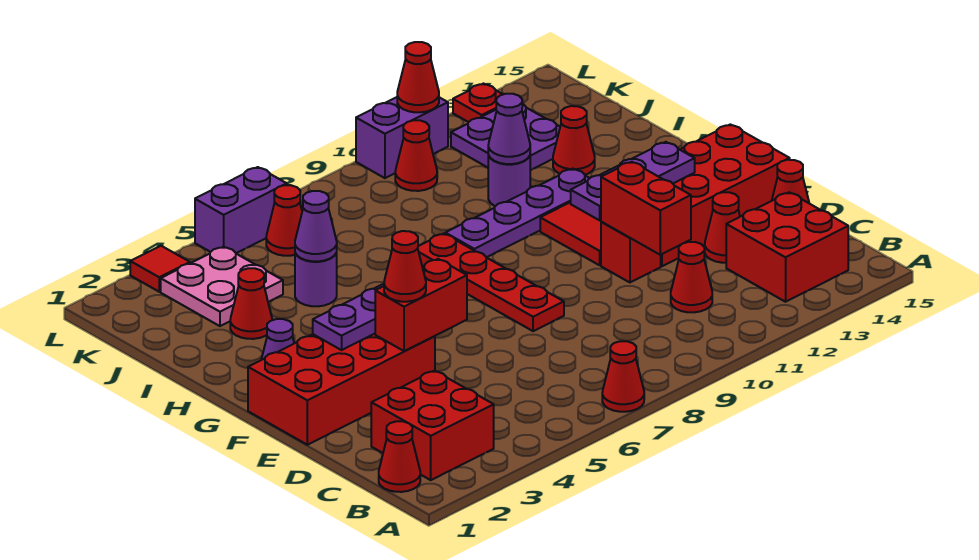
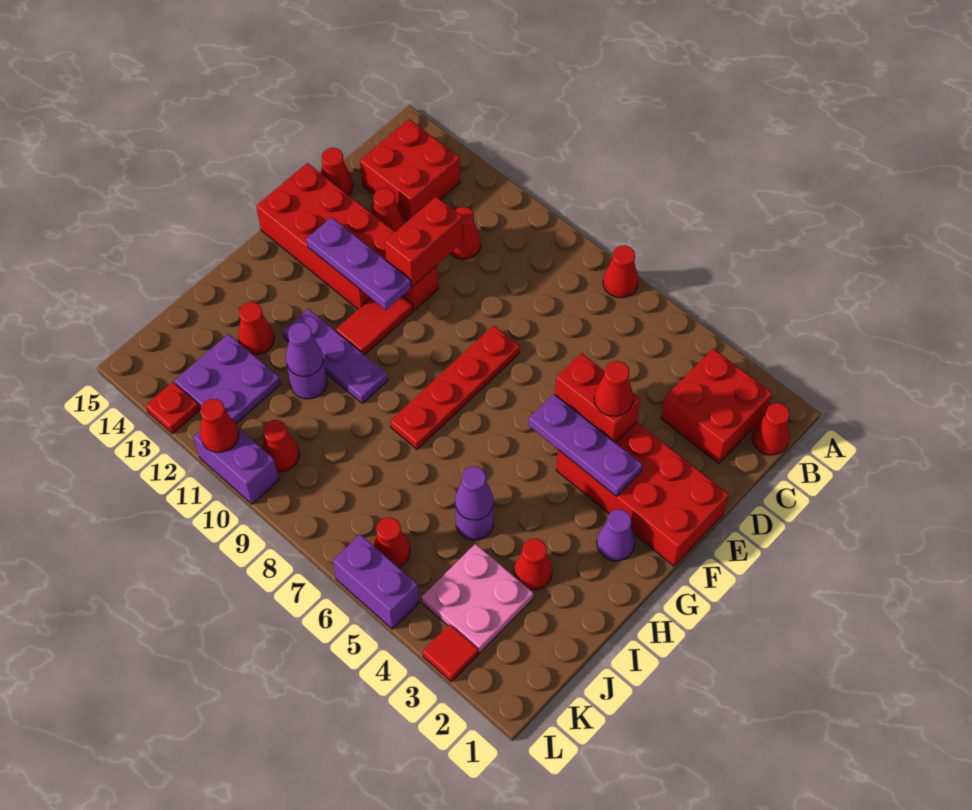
purple plate H9:H12 level 1 -> purple plate H10:H12 level 1

